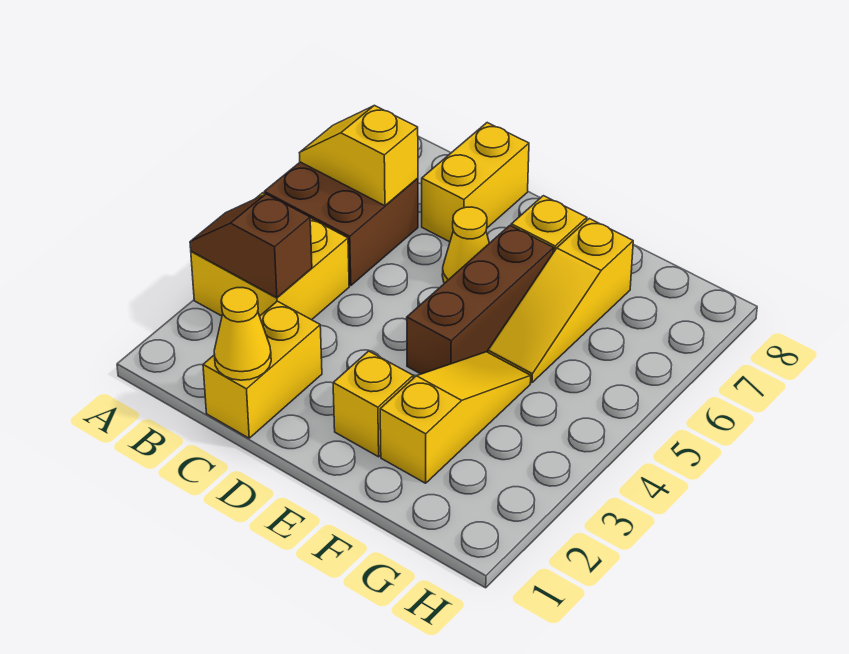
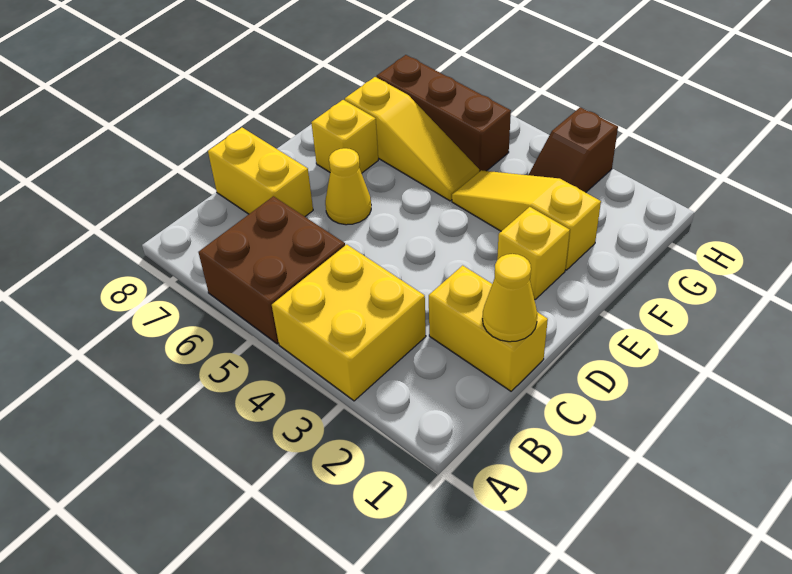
brown slope A3:B3 level 2 top B -> brown slope G3:H3 level 1 top H
yellow slope A6:B6 level 2 top B -> none
brown brick E4:E6 level 1 -> brown brick G5:G7 level 1

